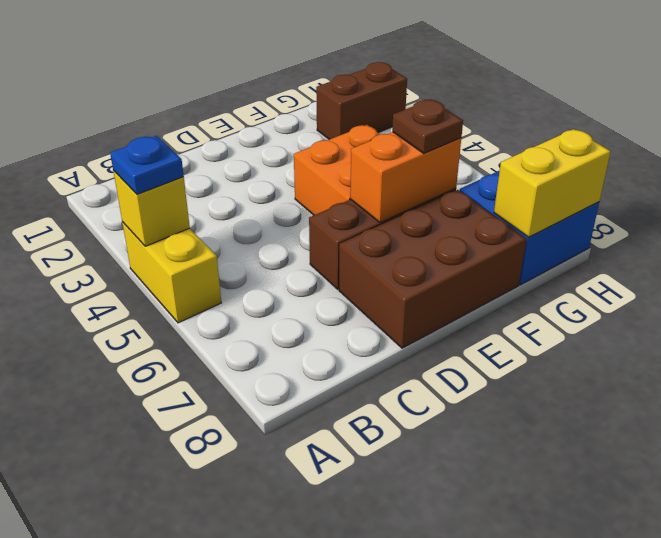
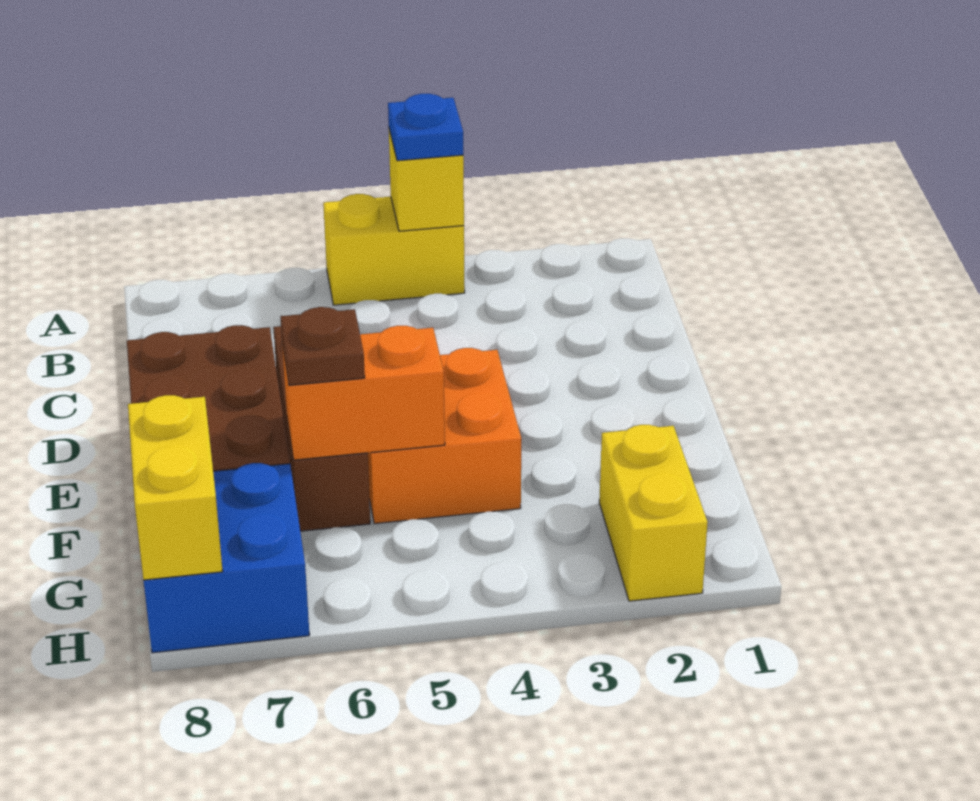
orange brick E6:F6 level 2 -> orange brick F5:F6 level 2
brown brick G2:H2 level 1 -> yellow brick G2:H2 level 1

